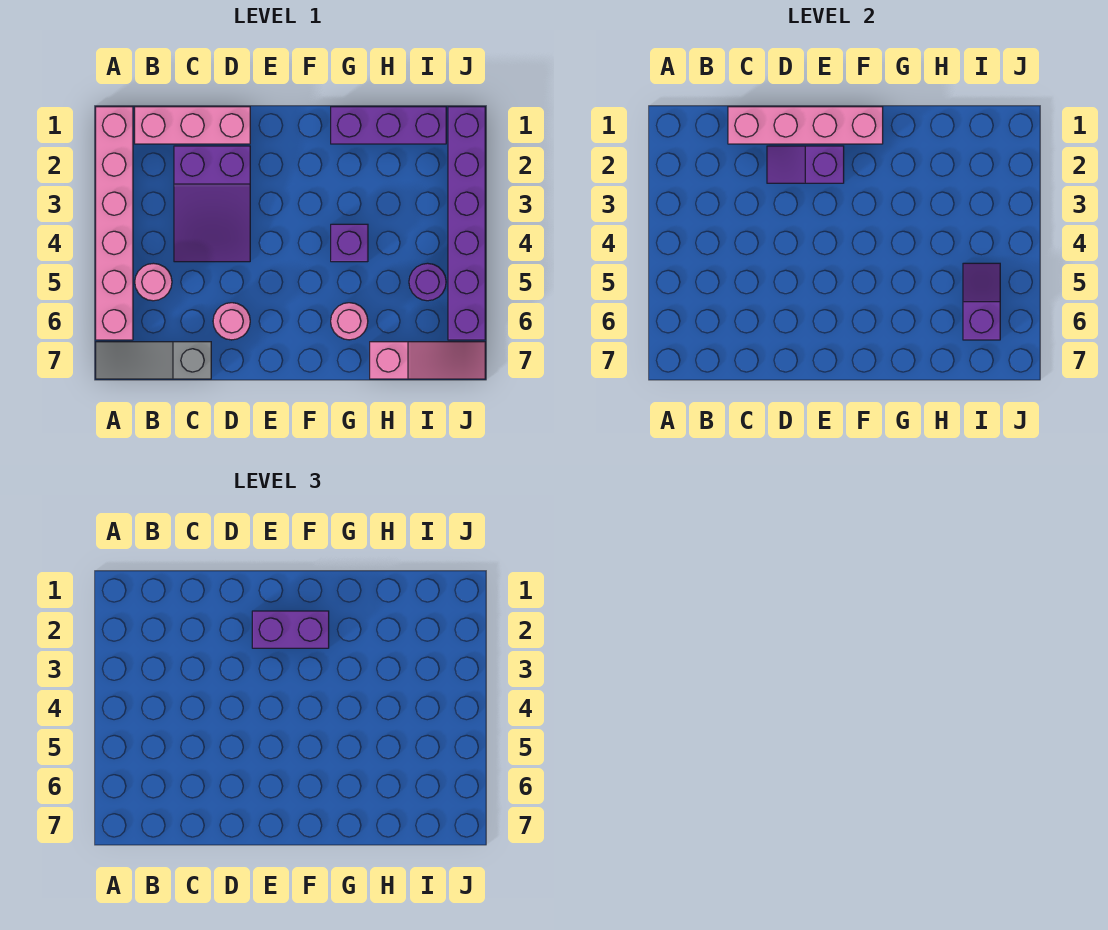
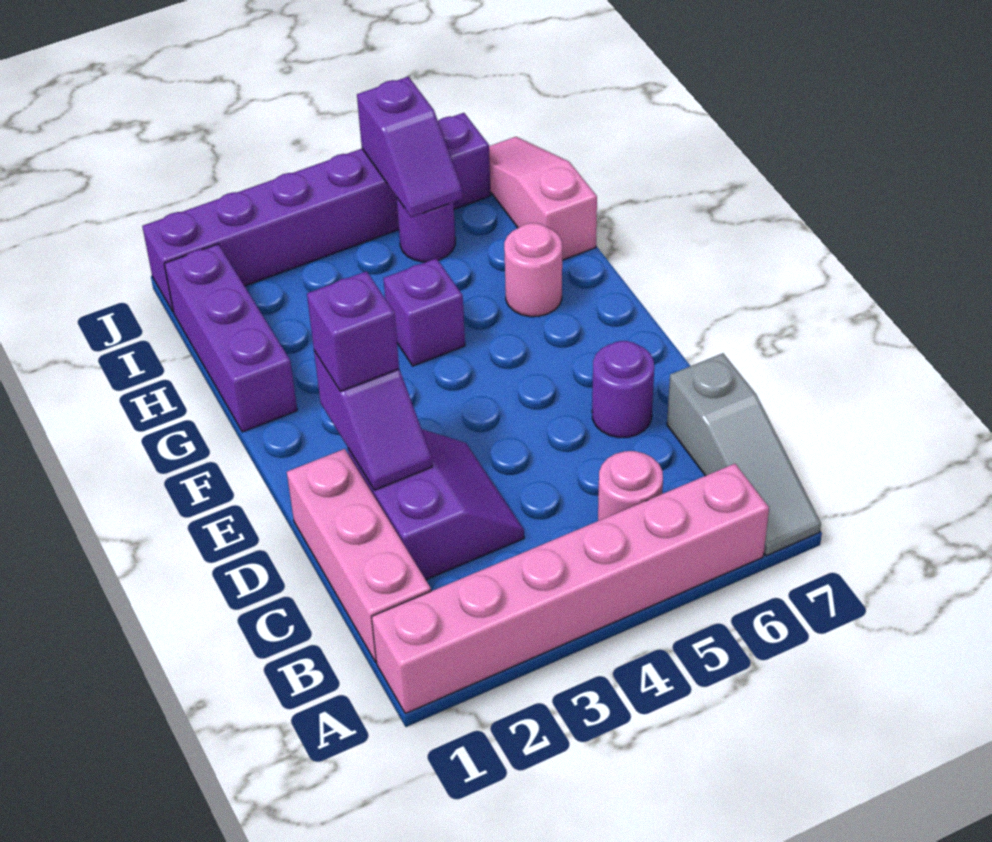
pink brick C1:F1 level 2 -> none
purple slope C2:D4 level 1 top 2 -> purple slope C2:D3 level 1 top 2
pink round brick D6 level 1 -> purple round brick D6 level 1
purple brick E2:F2 level 3 -> purple brick E2 level 3
purple slope I5:I6 level 2 top 6 -> purple slope I5:J5 level 2 top J

